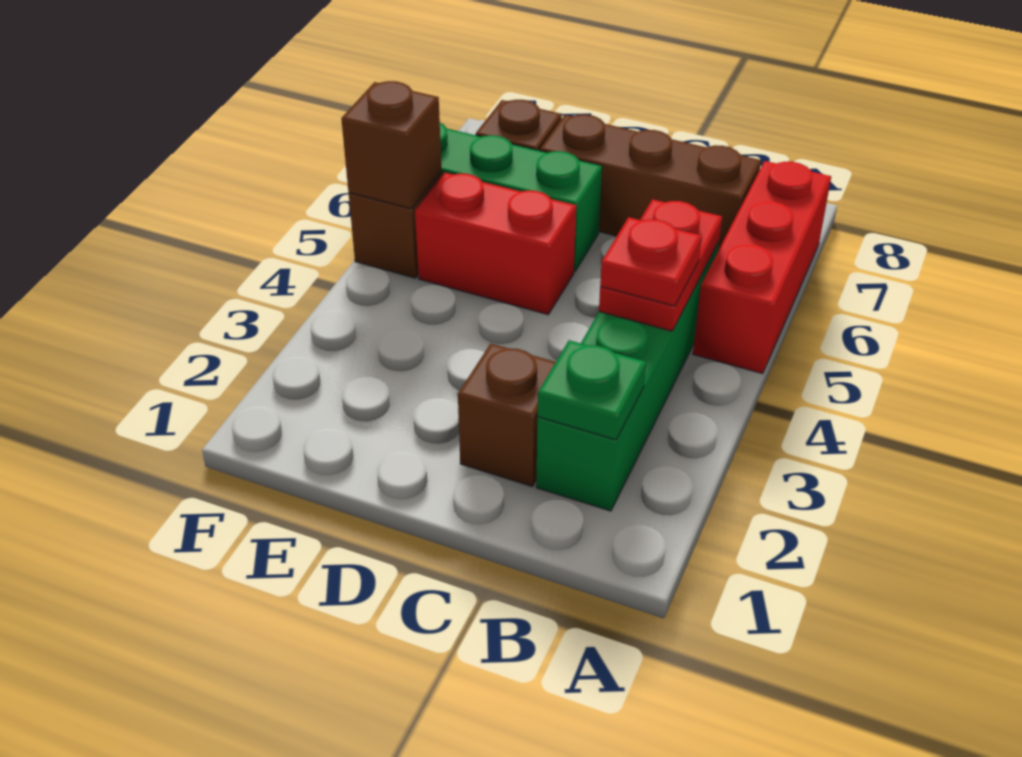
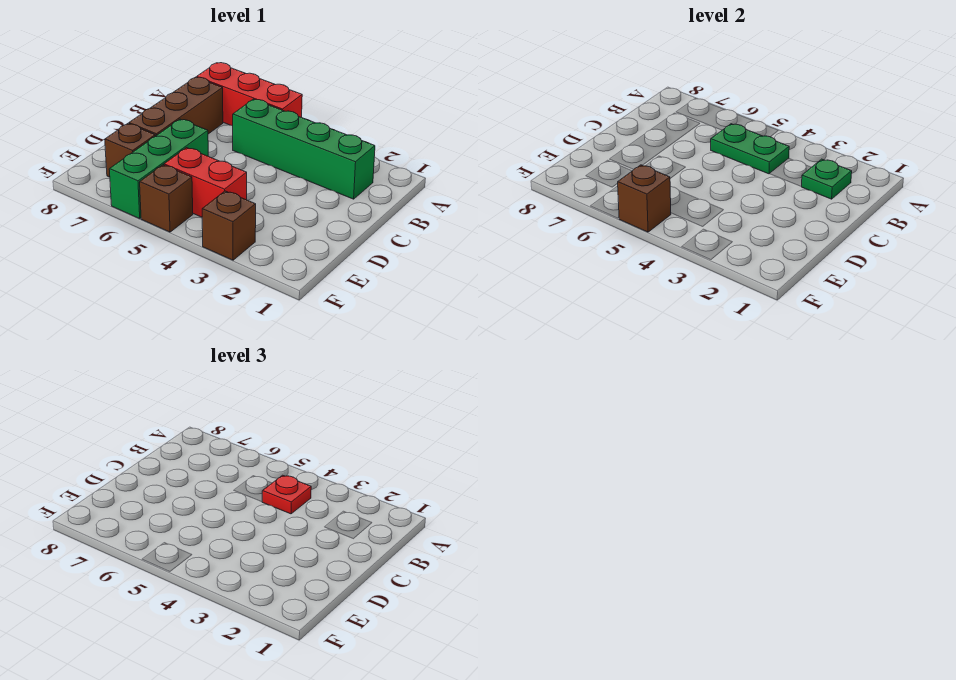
red plate B4:B5 level 2 -> green plate B4:B5 level 2
brown brick C2 level 1 -> brown brick F3 level 1
red brick D5:E5 level 1 -> red brick E4:E5 level 1

